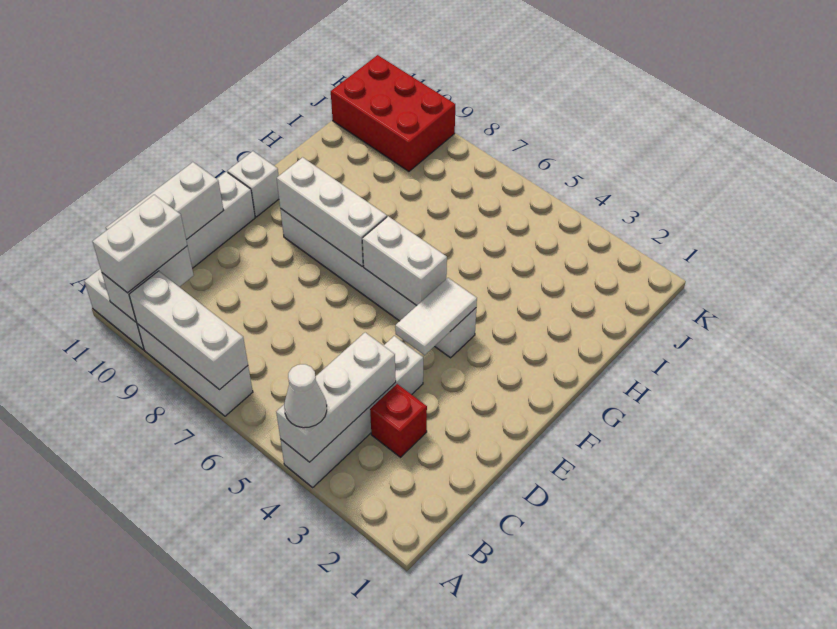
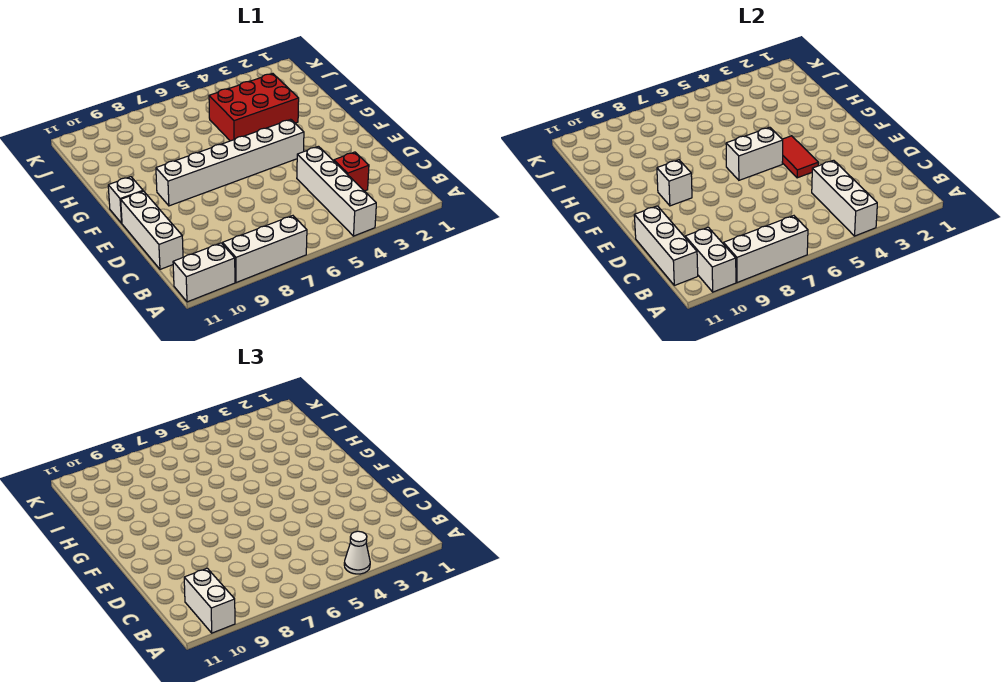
white tile E4:F4 level 2 -> red tile E4:F4 level 2
white brick F7:F9 level 2 -> white brick F9 level 2
red brick J9:K11 level 1 -> red brick H3:I5 level 1

